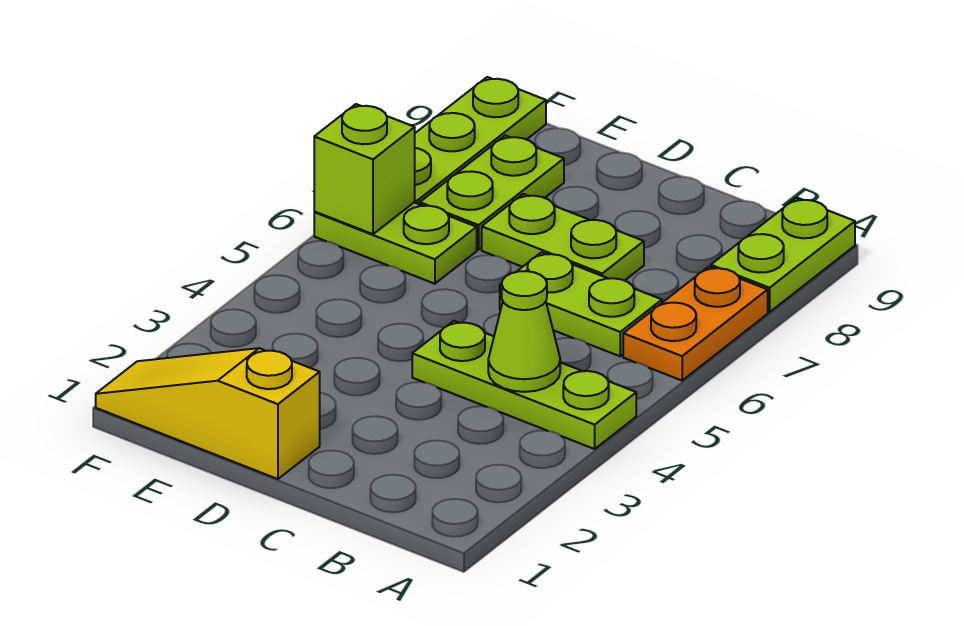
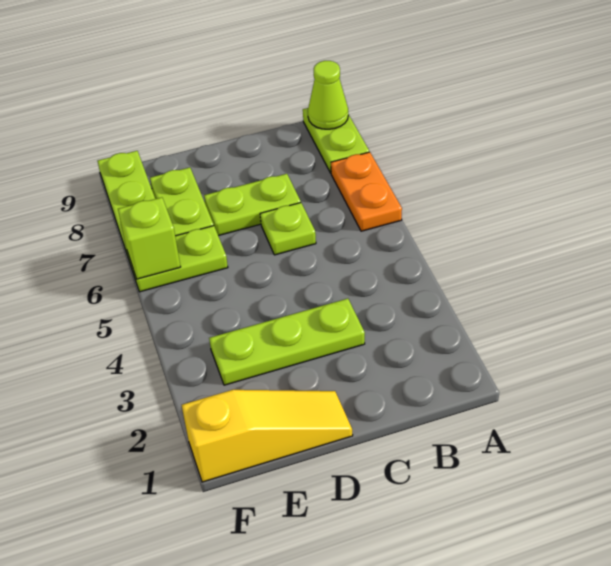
lime plate A4:C4 level 1 -> lime plate C3:E3 level 1
lime cone B4 level 2 -> lime cone A9 level 2
lime plate B6:C6 level 1 -> lime plate C6 level 1
yellow slope D1:F1 level 1 top D -> yellow slope D1:F1 level 1 top F

